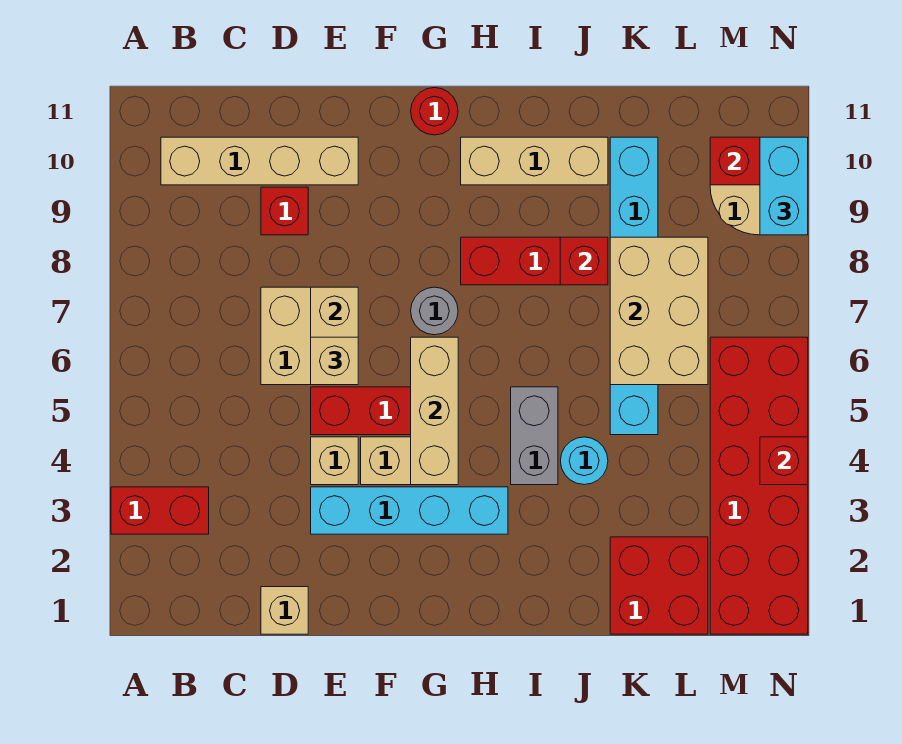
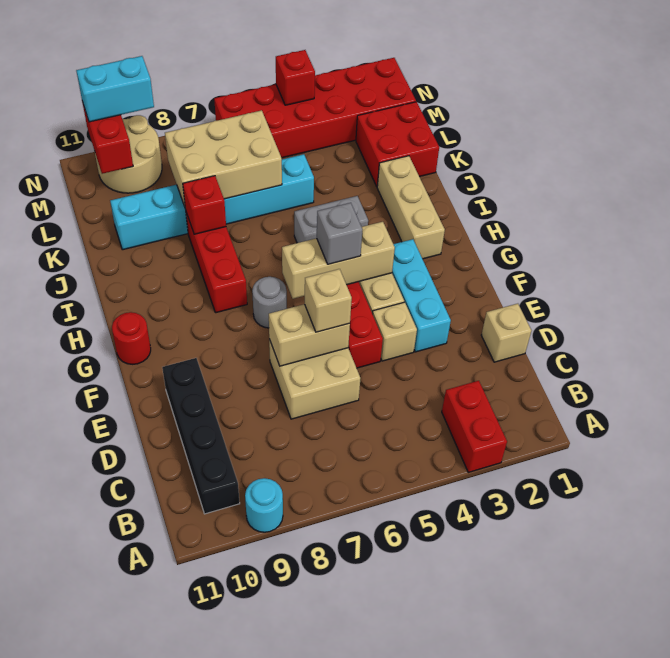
tan brick B10:E10 level 1 -> black brick B10:E10 level 1
red brick D9 level 1 -> none
cyan brick E3:H3 level 1 -> cyan brick E3:G3 level 1
none -> grey brick G5 level 3
tan brick H10:J10 level 1 -> tan brick H2:J2 level 1
cyan round brick J4 level 1 -> cyan round brick A9 level 1

